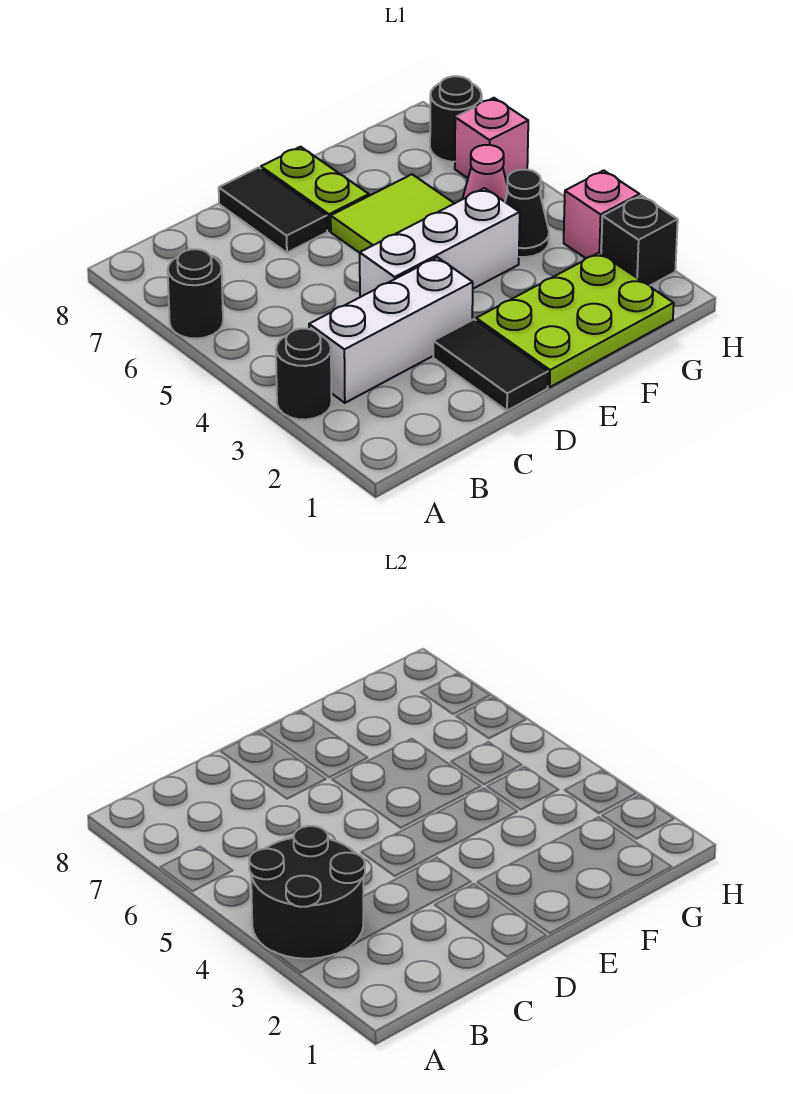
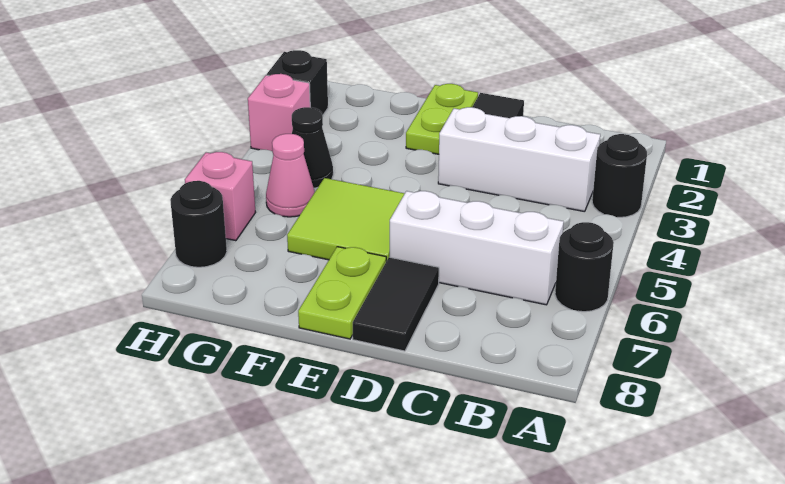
black round brick A3:B4 level 2 -> none
white brick D4:F4 level 1 -> white brick B6:D6 level 1
lime plate E1:G2 level 1 -> lime plate E1:E2 level 1

